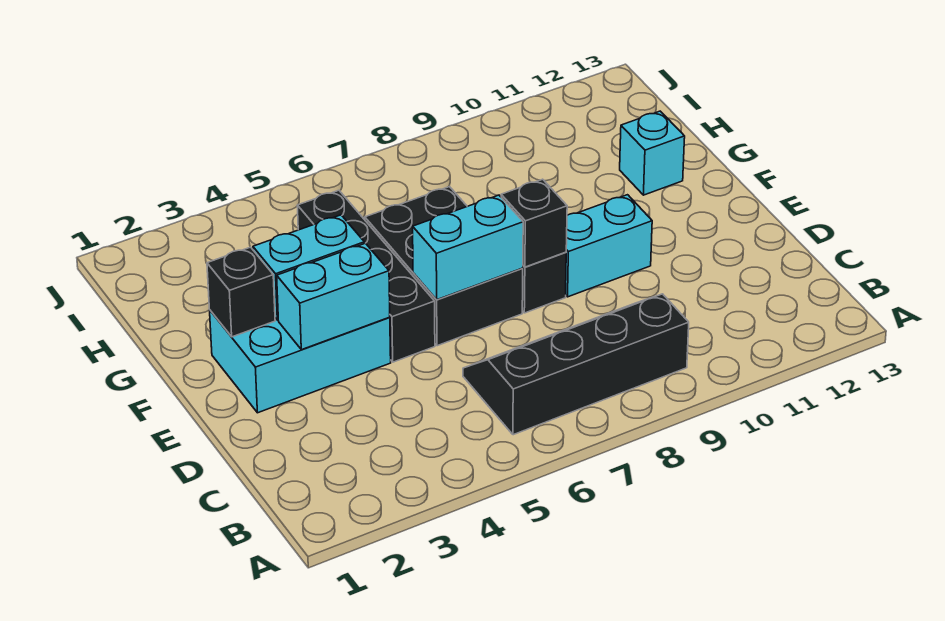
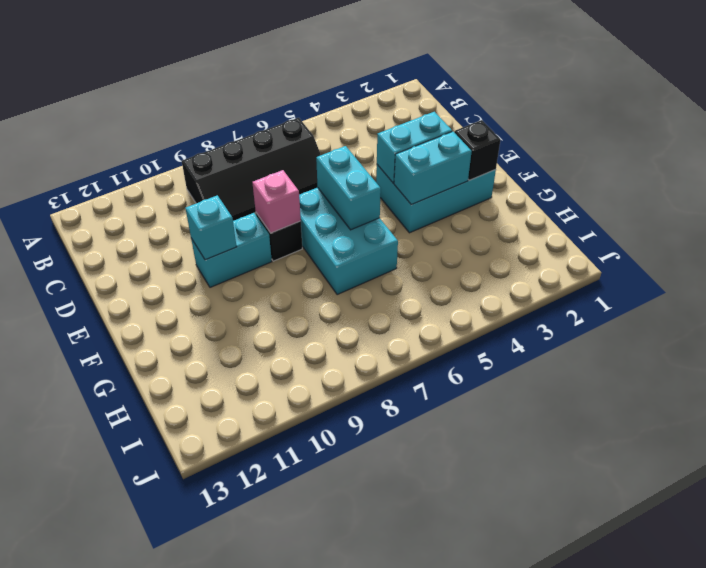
black brick E5:H5 level 1 -> none
black brick E6:G7 level 1 -> cyan brick E6:G7 level 1
cyan brick E6:E7 level 2 -> cyan brick E6:F6 level 2
black brick E8 level 2 -> pink brick E8 level 2
cyan brick G12 level 1 -> cyan brick E10 level 2

